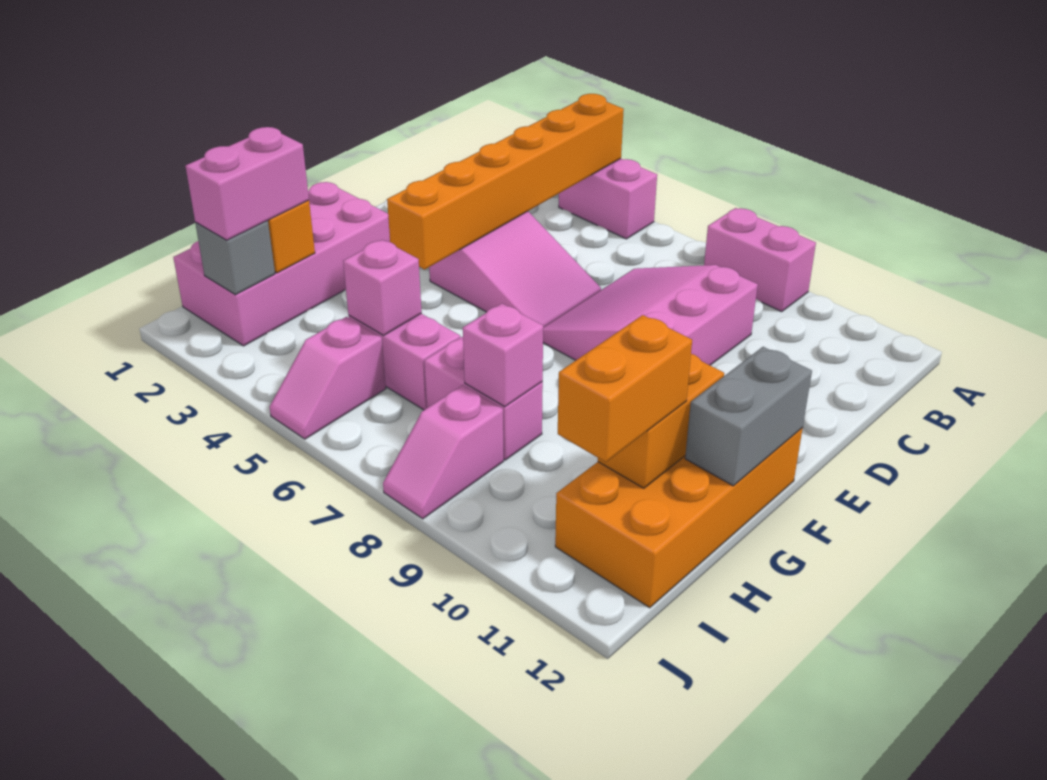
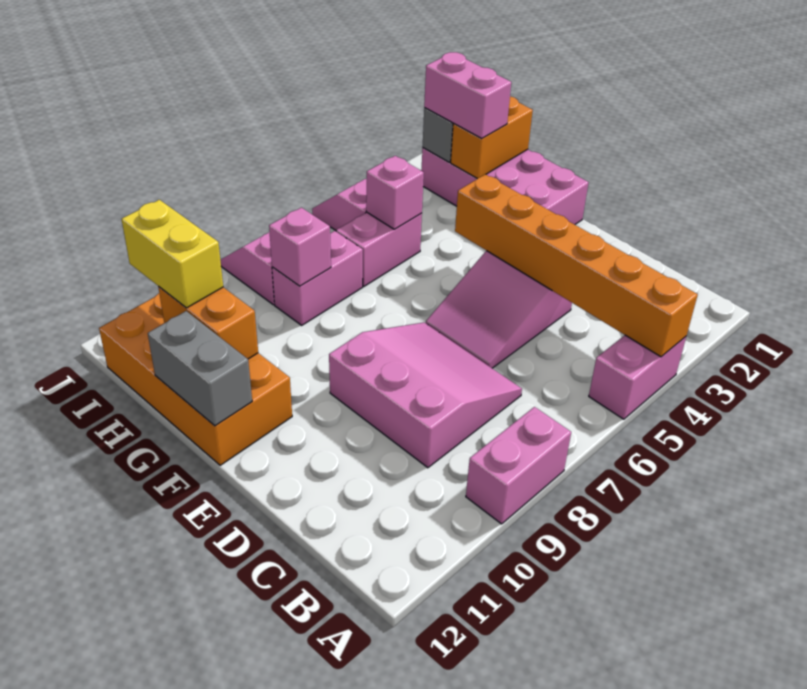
orange brick H11:I11 level 3 -> yellow brick H11:I11 level 3

